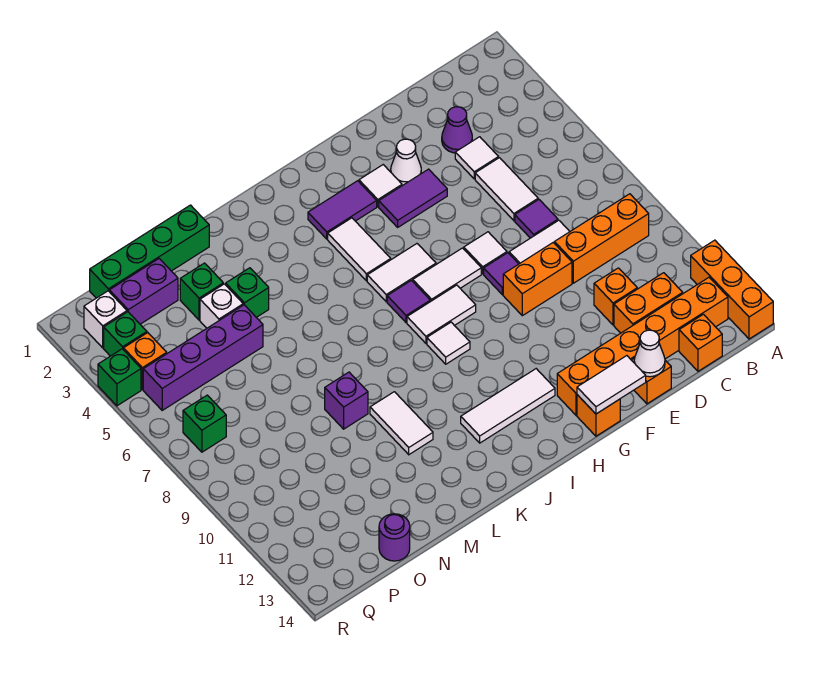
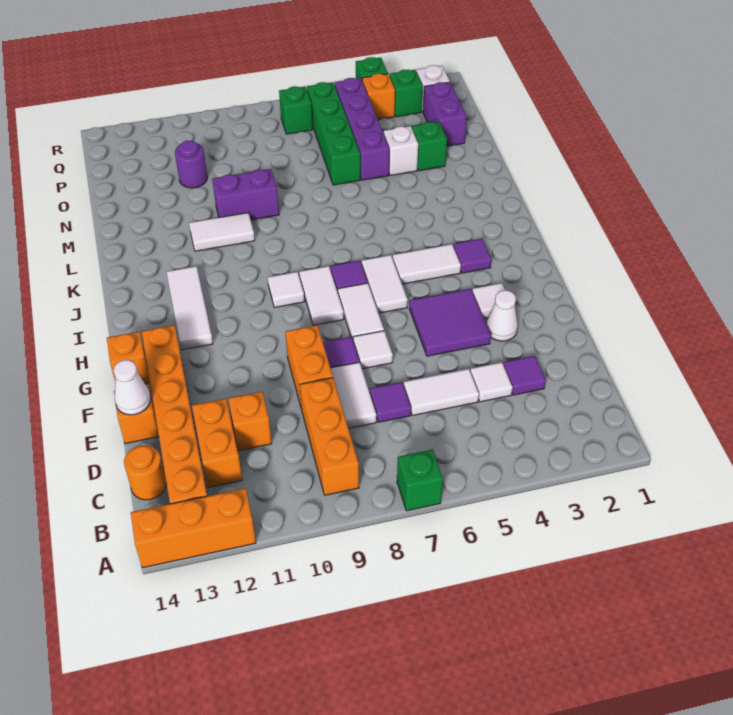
orange brick C14 level 1 -> orange round brick C14 level 1
purple cone D3 level 1 -> purple tile D3 level 1
purple tile F4:G4 level 1 -> purple tile F4:G5 level 1
white tile F14:G14 level 2 -> none
purple tile H3:I3 level 1 -> purple tile I3 level 1
green brick M1:P1 level 1 -> green brick N6:Q6 level 1
green brick M4 level 1 -> green brick A7 level 1
purple brick M9 level 1 -> purple brick M9:M10 level 1
purple round brick O14 level 1 -> purple round brick O11 level 1

